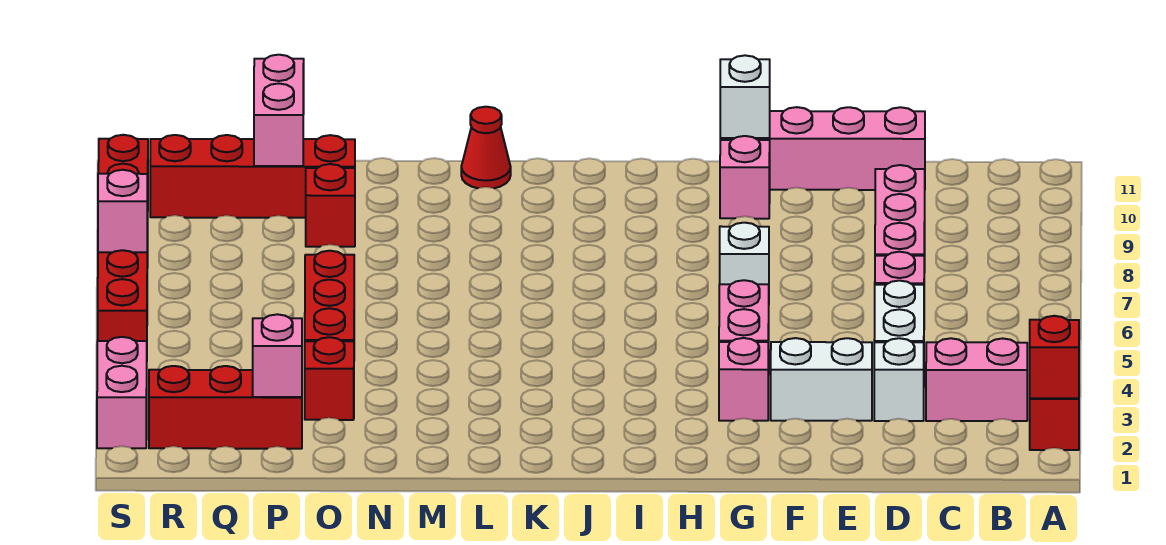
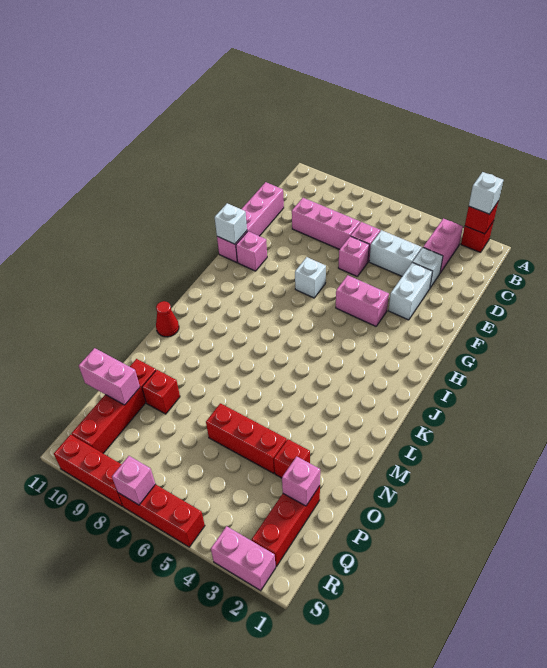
none -> white brick A2 level 3
pink brick G3 level 1 -> pink brick E6 level 1

